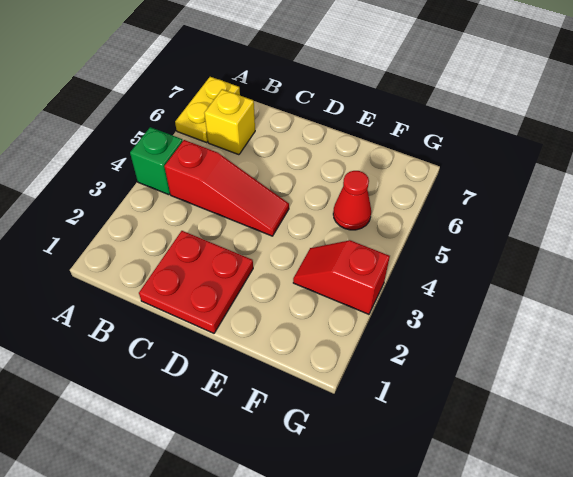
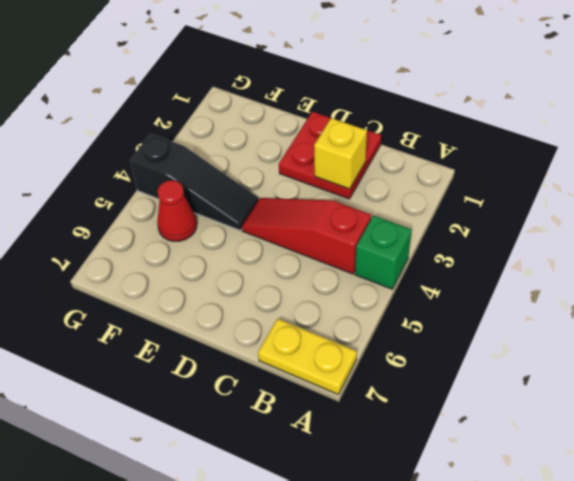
yellow plate A6:A7 level 1 -> yellow plate A7:B7 level 1
yellow brick B6 level 1 -> yellow brick C2 level 2
none -> black slope E4:G4 level 1 top G
red slope F3:G3 level 1 top G -> none

